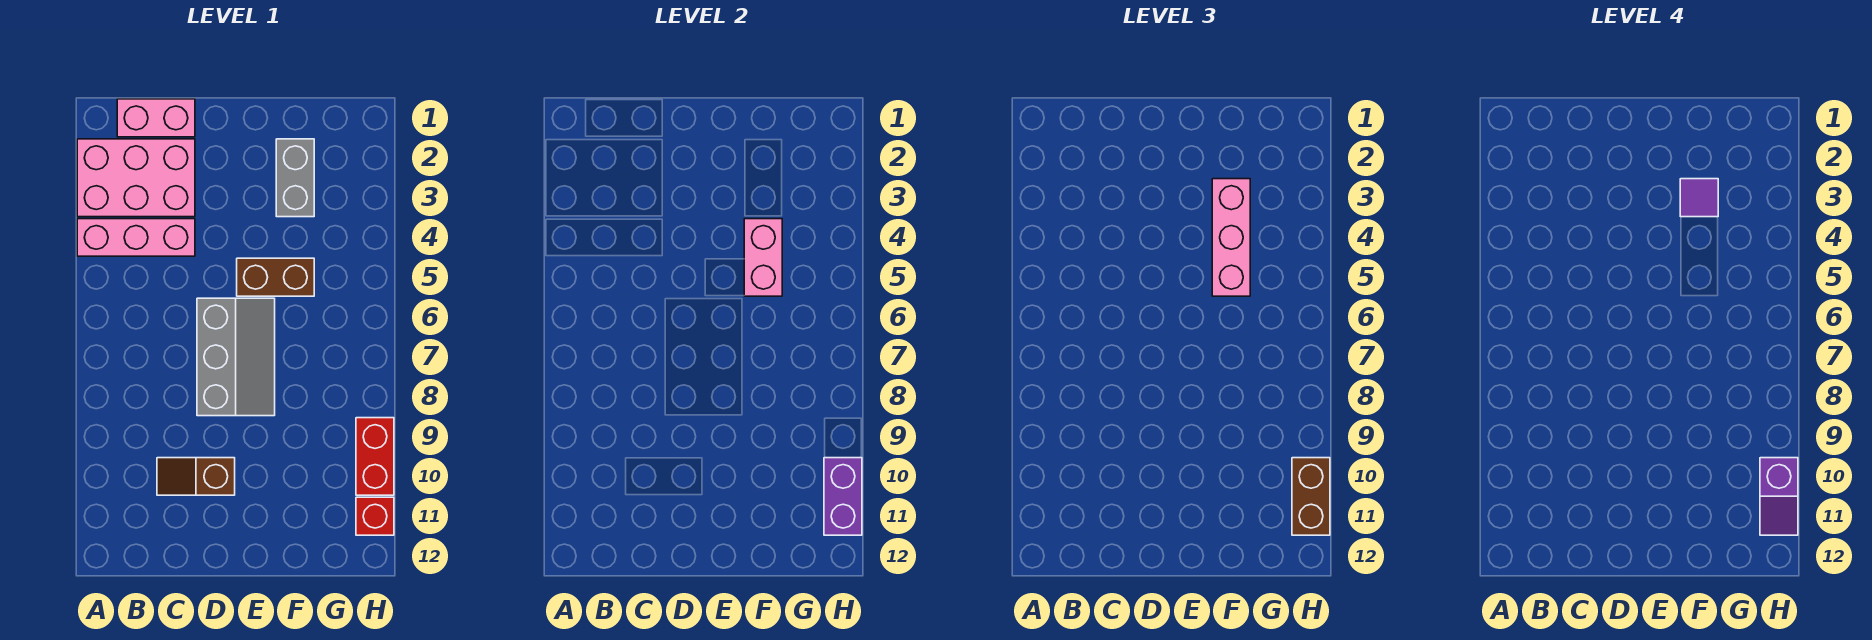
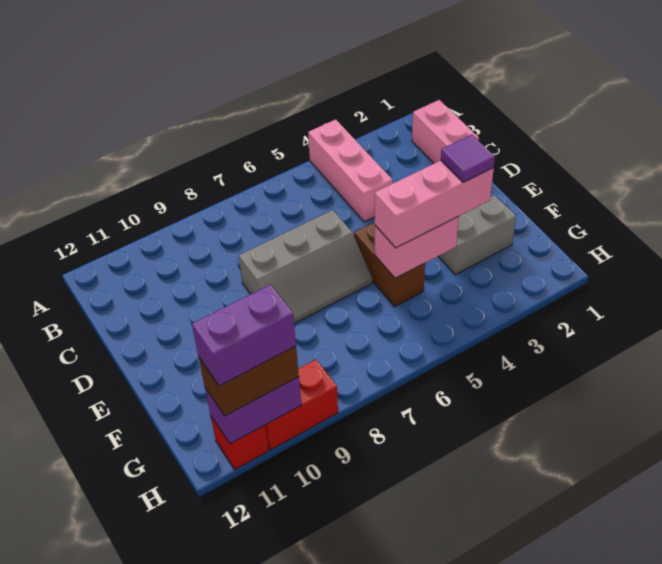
pink brick A2:C3 level 1 -> none
brown slope C10:D10 level 1 top D -> none
purple slope H10:H11 level 4 top 10 -> purple brick H10:H11 level 4

